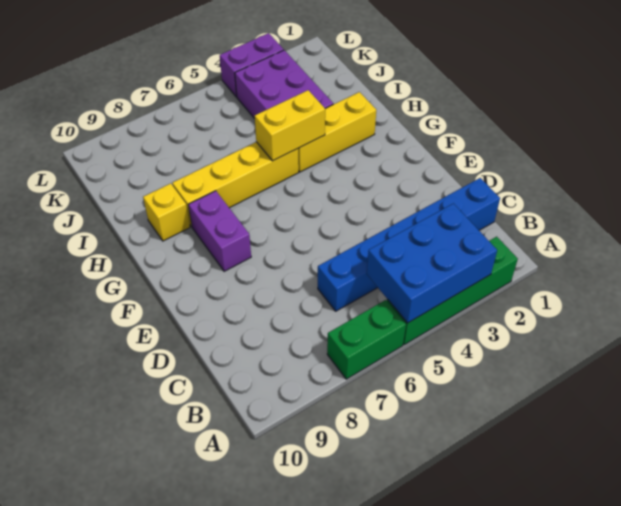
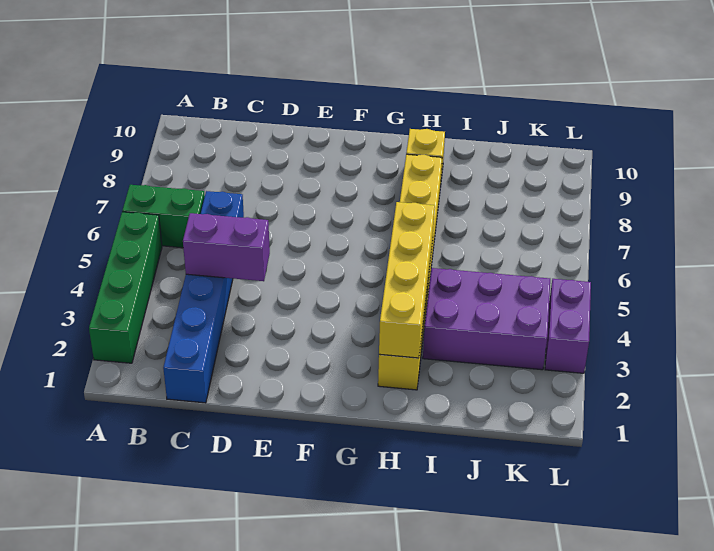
blue brick A3:B5 level 2 -> none
green brick A6:A7 level 1 -> green brick A6:B6 level 1
purple brick F8:G8 level 1 -> purple brick C4:D4 level 2
yellow brick H4:H5 level 2 -> yellow brick H2:H5 level 2

